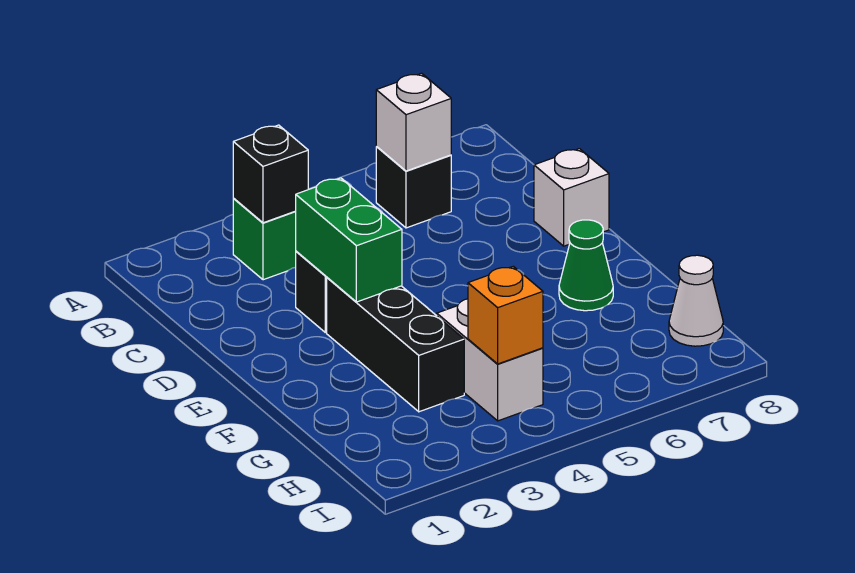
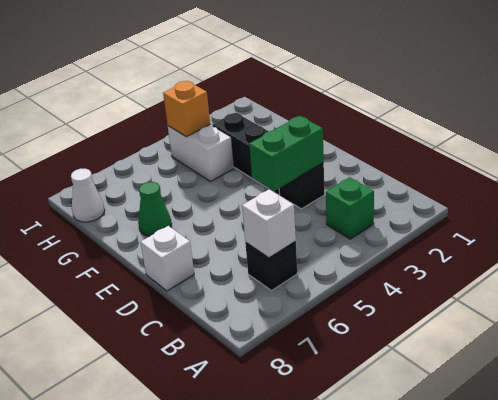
black brick B3 level 2 -> none
green brick D3:E3 level 2 -> green brick D3:D4 level 2

